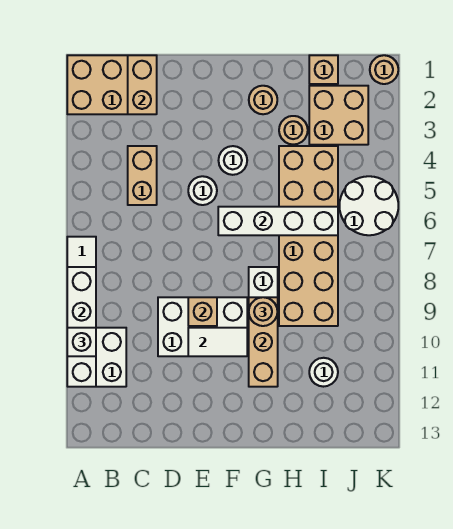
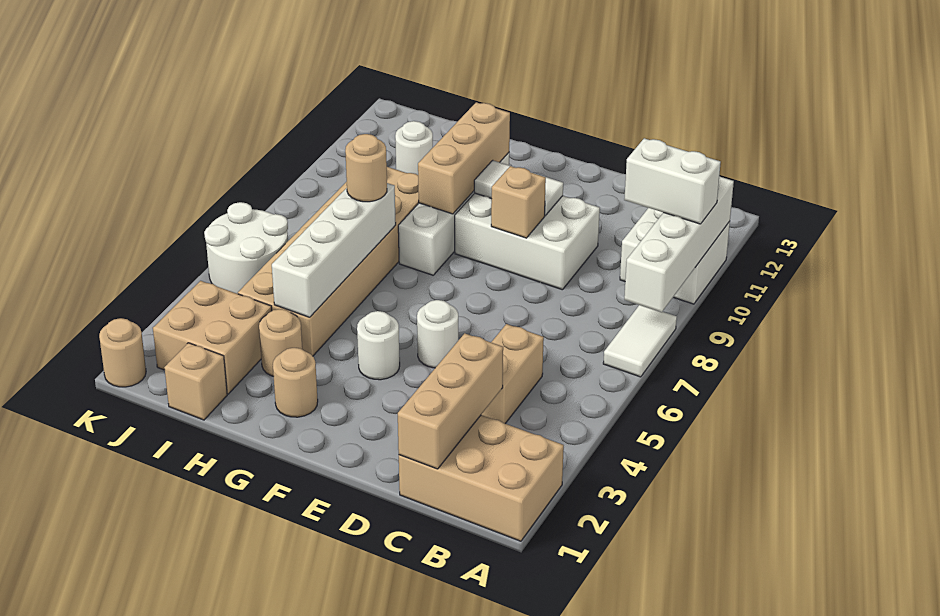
white brick A10 level 3 -> white brick A10:B10 level 3
tan brick C1:C2 level 2 -> tan brick C1:C3 level 2
white brick F6:I6 level 2 -> white brick H4:H7 level 2
tan round brick G9 level 3 -> tan round brick H7 level 3

